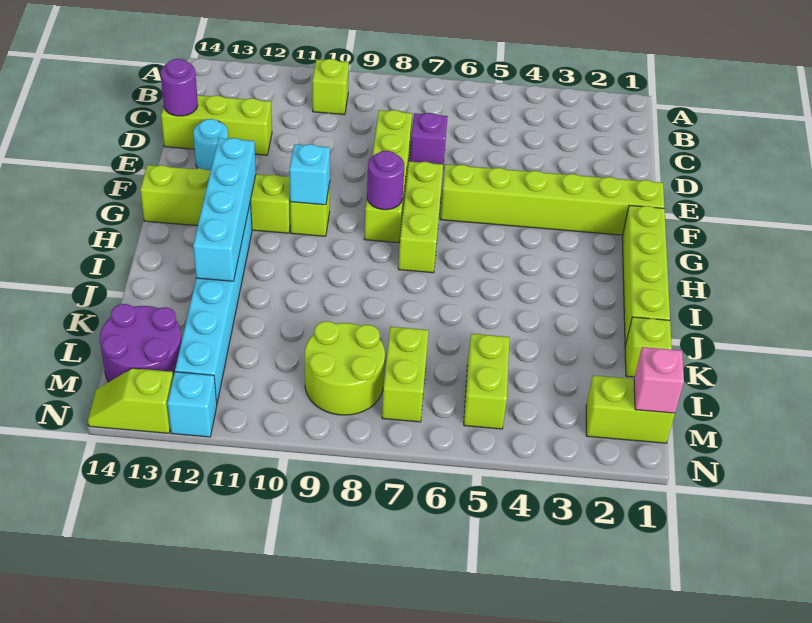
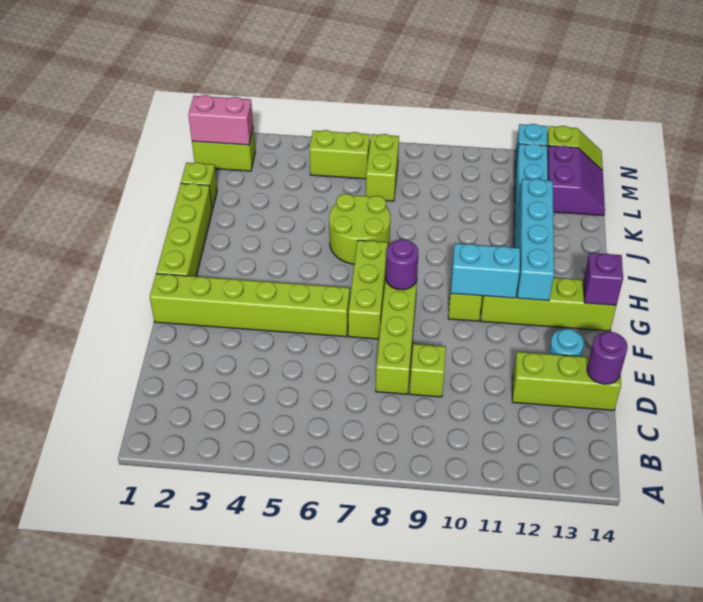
lime brick B10 level 1 -> lime brick D9 level 1
purple brick D7 level 1 -> purple brick G14 level 2
cyan brick G10 level 2 -> cyan brick G10:G11 level 2
lime brick L5:M5 level 1 -> lime brick M5:M6 level 1
lime round brick L8:M9 level 1 -> lime round brick I6:J7 level 1
purple round brick L13:M14 level 1 -> purple slope L13:M14 level 1 top 13
pink brick M1 level 2 -> pink brick M1:M2 level 2

